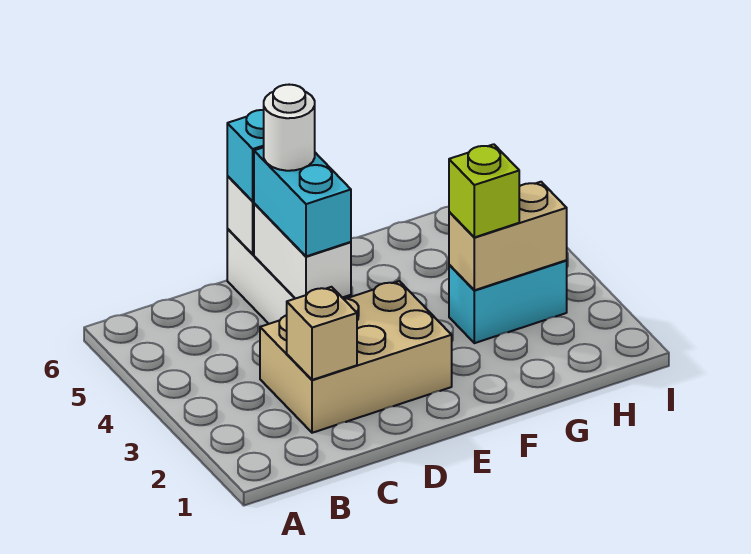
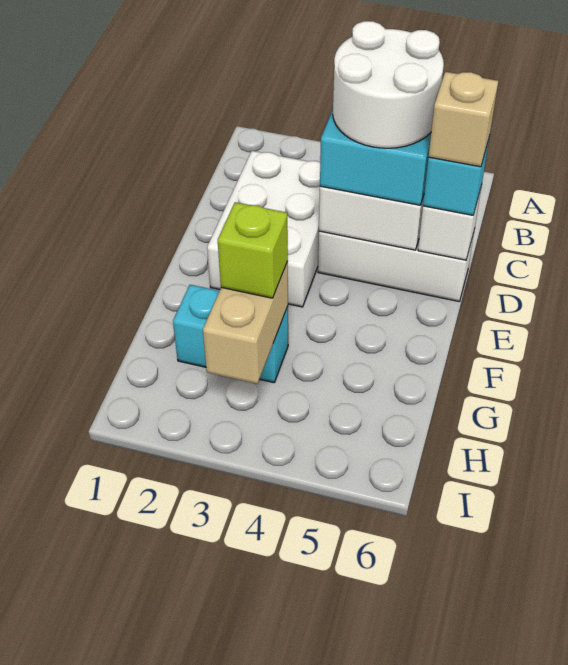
tan brick C2:E3 level 1 -> white brick C2:E3 level 1
tan brick C2 level 2 -> tan brick D6 level 4
white round brick D5 level 4 -> white round brick C4:D5 level 4
cyan brick G3:H3 level 1 -> cyan brick G2:G3 level 1

